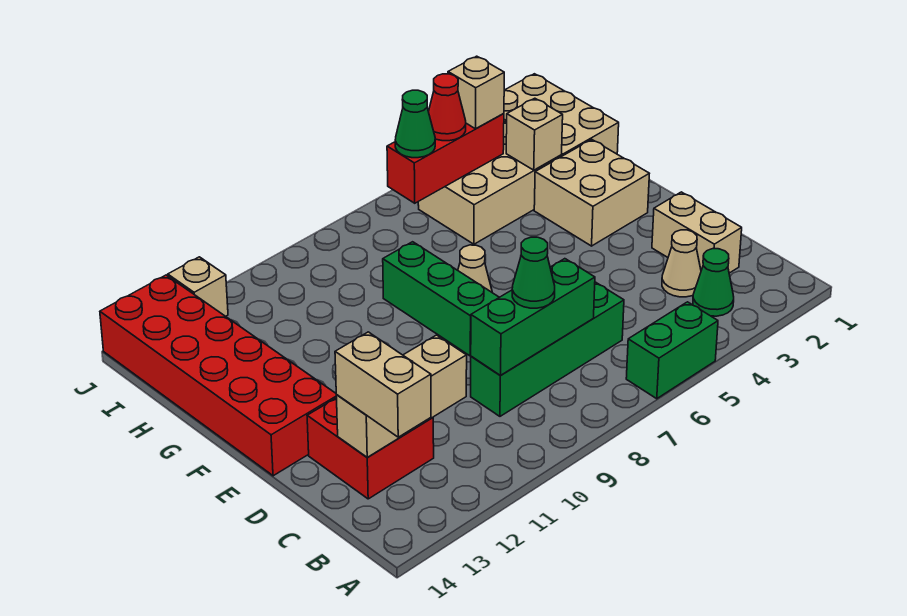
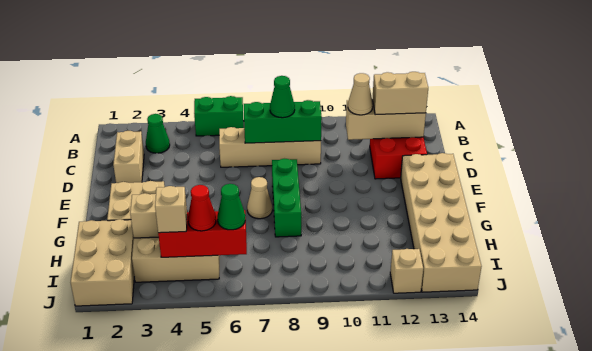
tan brick B13:C13 level 3 -> tan brick C12:C13 level 3
tan cone C3 level 1 -> tan cone C11 level 3
green brick C6:C9 level 1 -> tan brick C6:C9 level 1
red brick E13:J14 level 1 -> tan brick E13:J14 level 1

